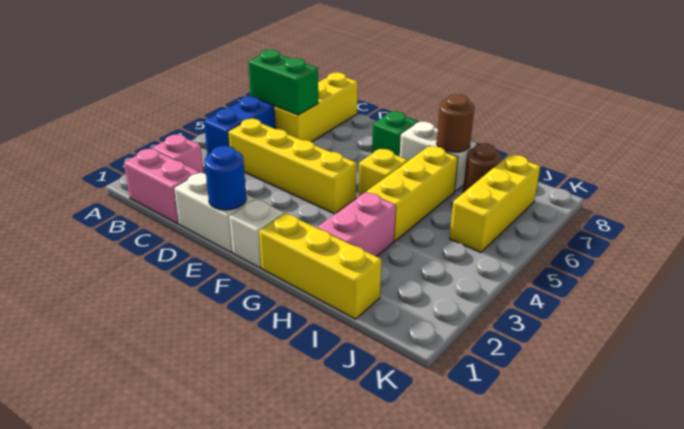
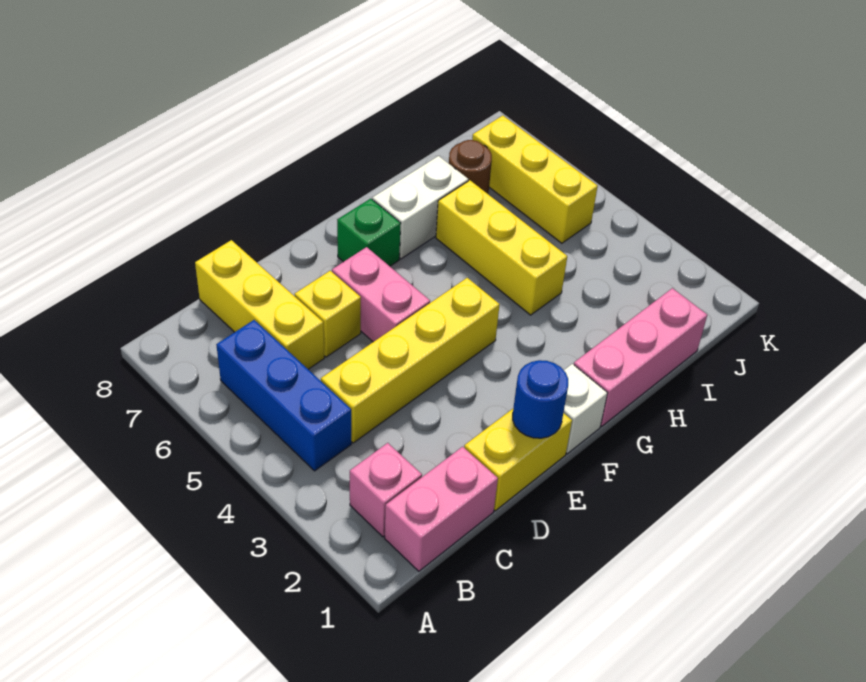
green brick B6:C6 level 2 -> none
white brick D1:E1 level 1 -> yellow brick D1:E1 level 1
yellow brick G1:I1 level 1 -> pink brick G1:I1 level 1
yellow brick G5 level 1 -> yellow brick D6 level 1
pink brick H2:H3 level 1 -> pink brick E5:E6 level 1
brown round brick H7 level 2 -> none

